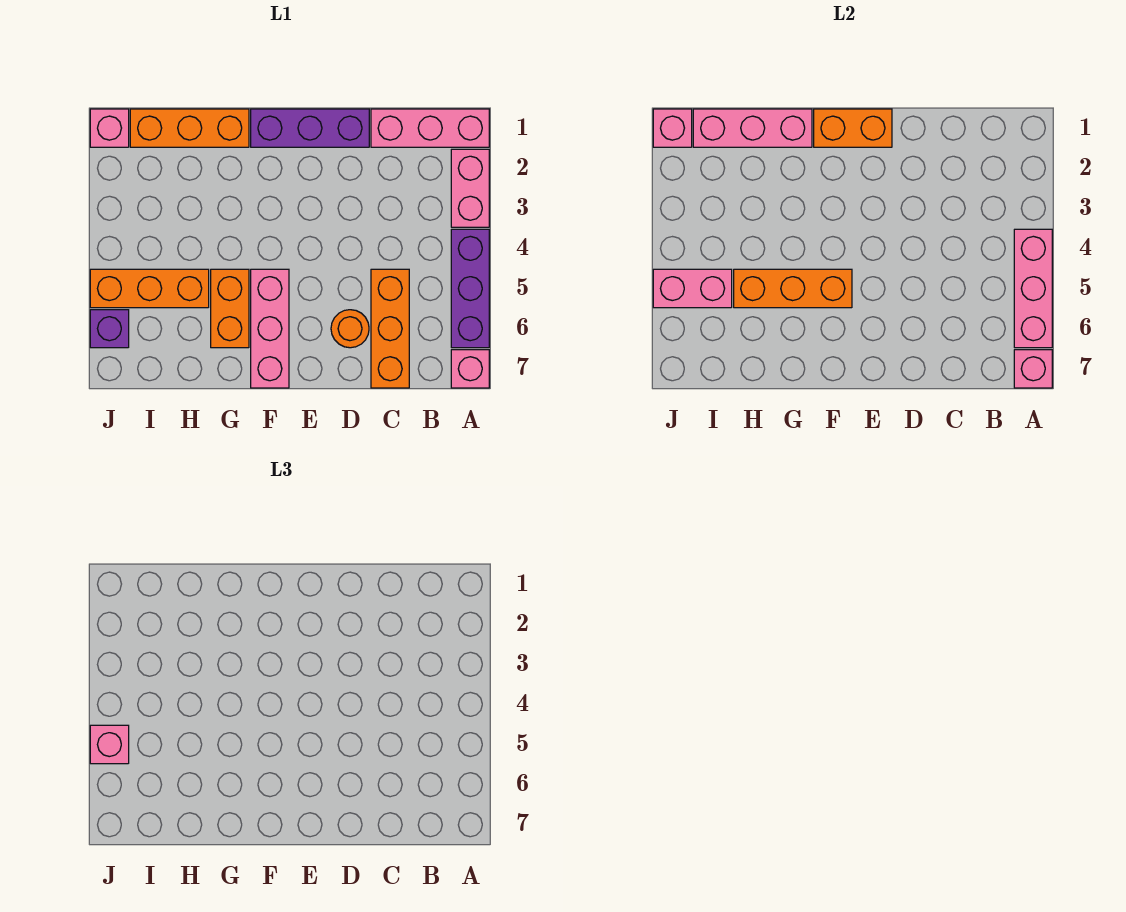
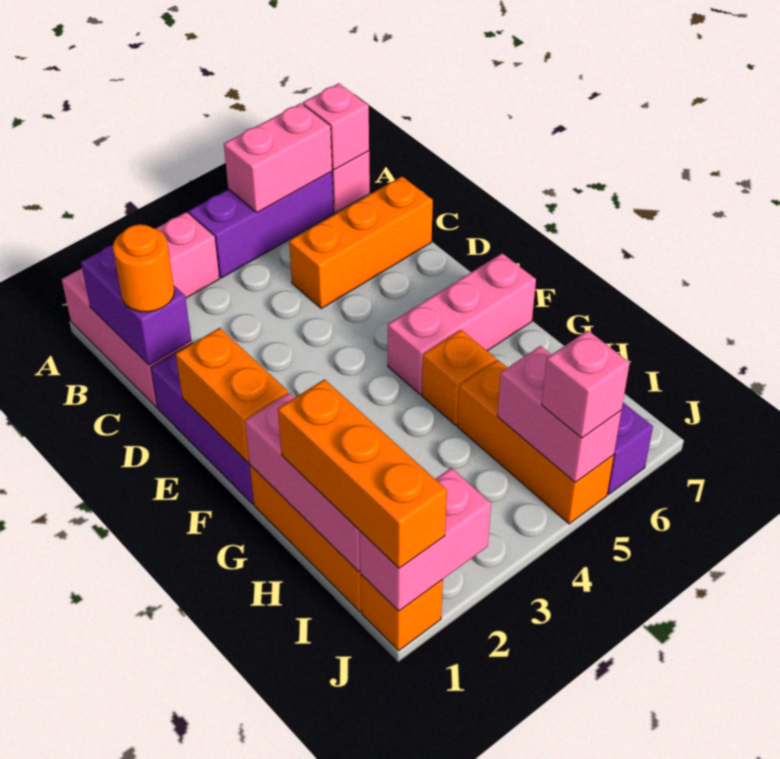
pink brick A4:A6 level 2 -> pink brick A5:A6 level 2
none -> purple brick B1:C1 level 2
orange round brick D6 level 1 -> orange round brick C1 level 3
orange brick F5:H5 level 2 -> orange brick H1:J1 level 3
orange brick G5:G6 level 1 -> orange brick G5 level 1
pink brick J1 level 1 -> orange brick J1 level 1
pink brick J1 level 2 -> pink brick J1:J2 level 2

